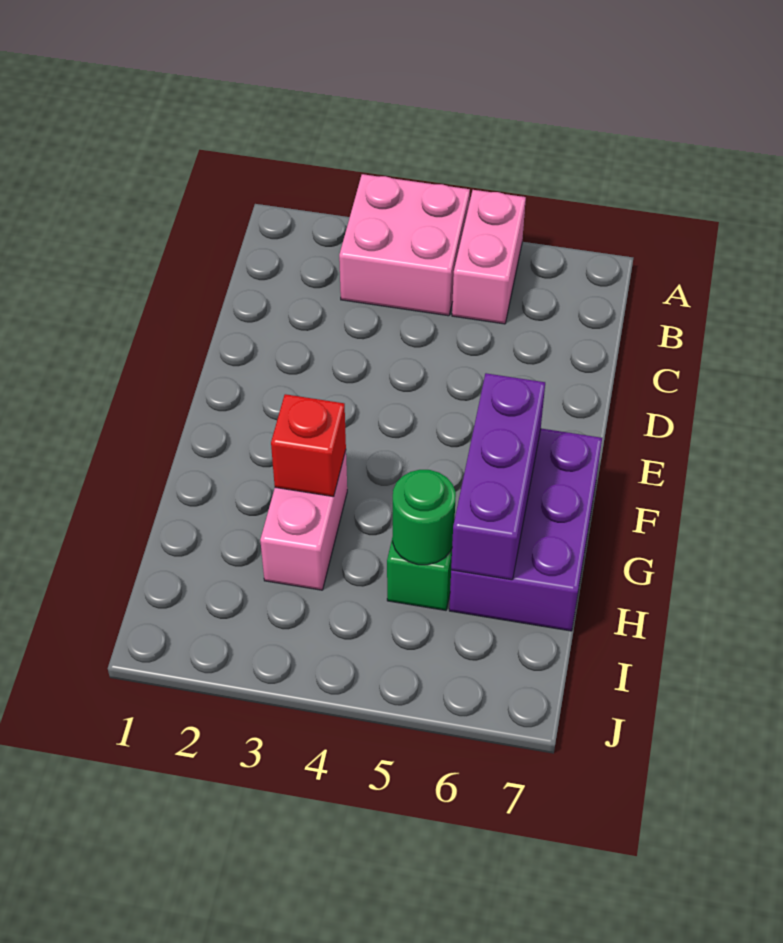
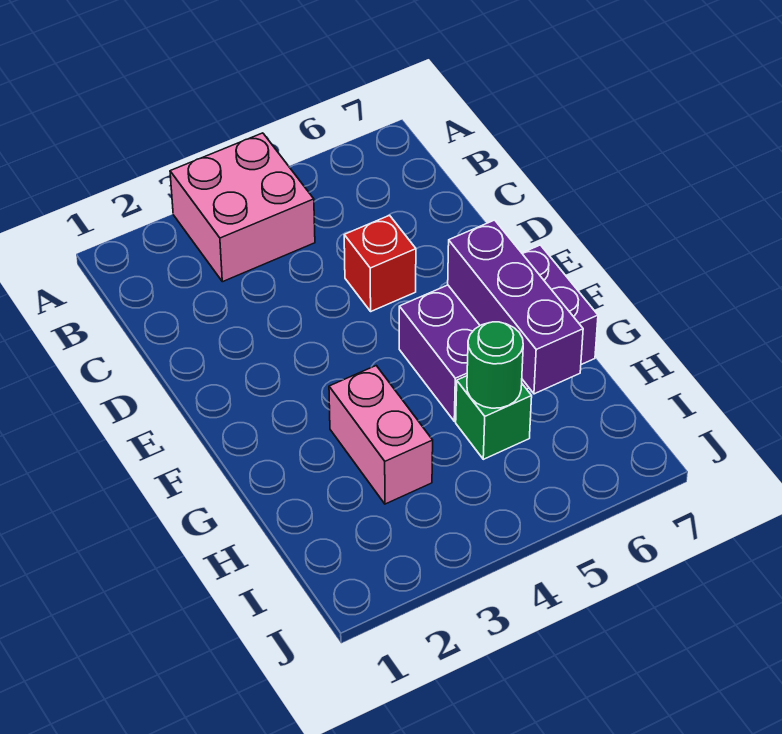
pink brick A5:B5 level 1 -> none
purple brick F6:H7 level 1 -> purple brick F5:G7 level 1
red brick G3 level 2 -> red brick D5 level 1

